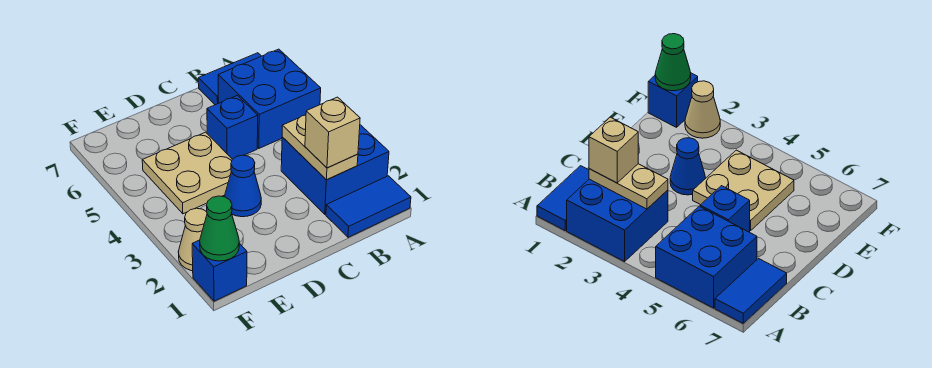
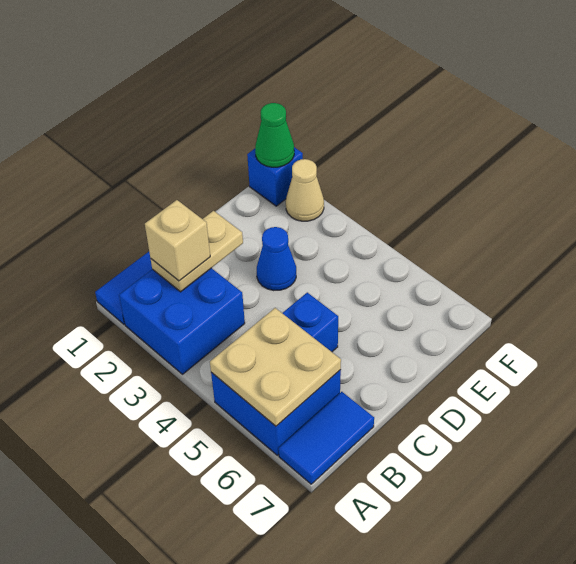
tan plate B2:B3 level 2 -> tan plate B2:C2 level 2
tan plate D4:E5 level 1 -> tan plate A5:B6 level 2

